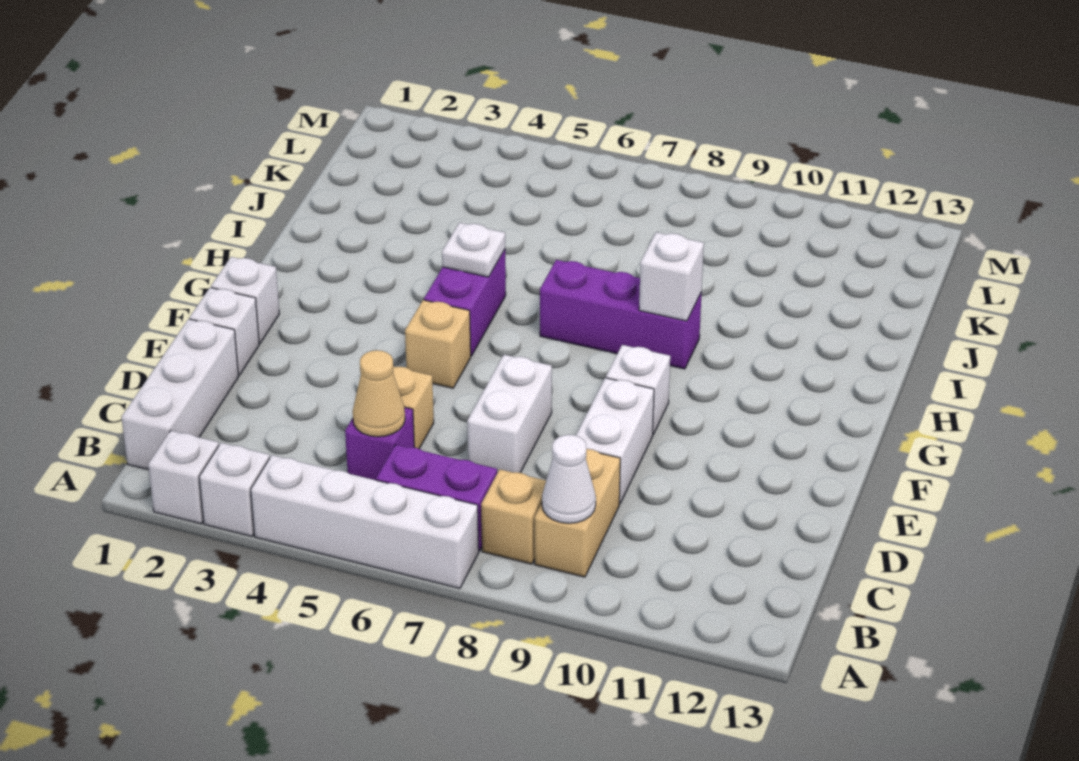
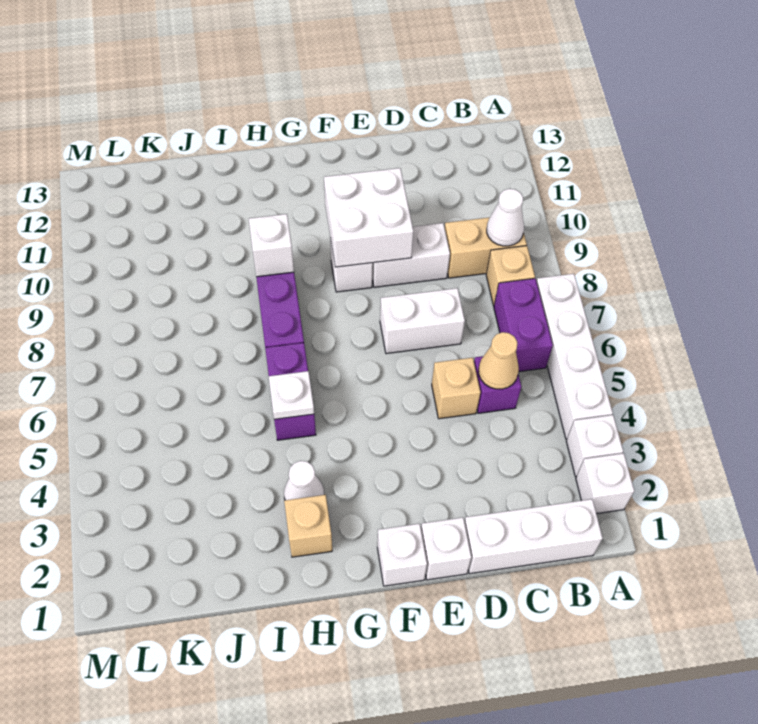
none -> white brick E9:F10 level 2
tan brick F5 level 1 -> tan brick H2 level 1
purple brick G5:H5 level 1 -> purple brick H5:H6 level 1
none -> white cone H3 level 1

